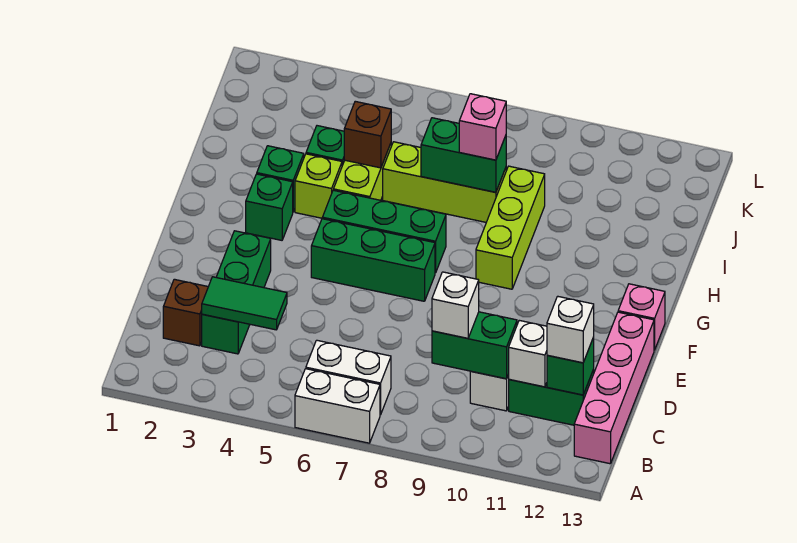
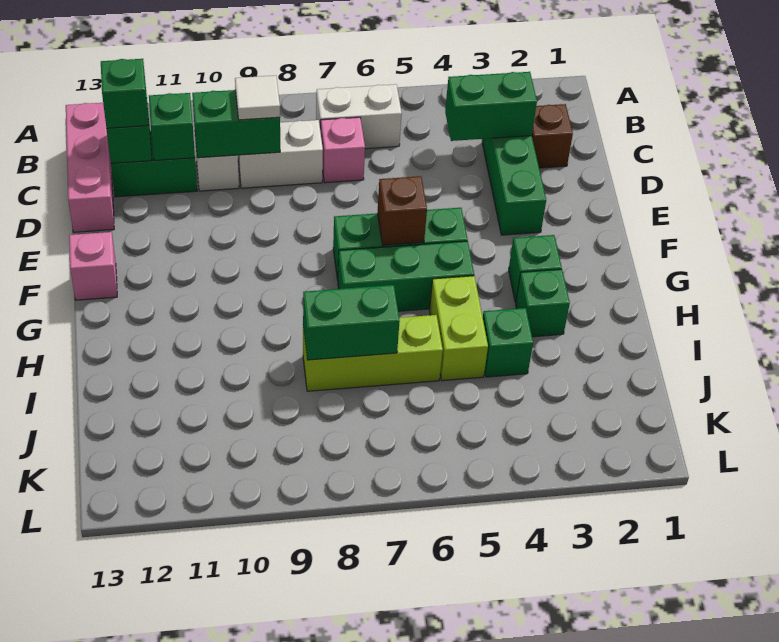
white brick A6:A7 level 1 -> white brick C8:C9 level 1
pink brick B13:E13 level 1 -> pink brick B13:D13 level 1
green tile C3:C4 level 2 -> green brick C3:C4 level 2
white brick C9 level 3 -> white tile C9 level 3
white brick C11 level 2 -> green brick C11 level 2
white brick C12 level 3 -> green brick C12 level 3
lime brick G9:I9 level 1 -> none
lime brick H4 level 1 -> none
brown brick I5 level 2 -> brown brick F6 level 2
pink brick I8 level 3 -> pink brick C7 level 1

